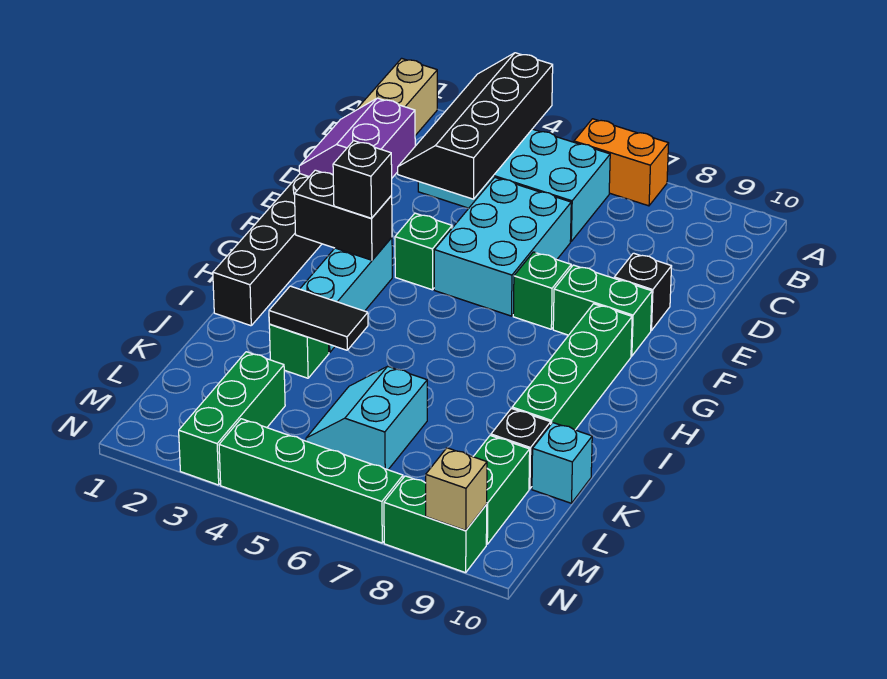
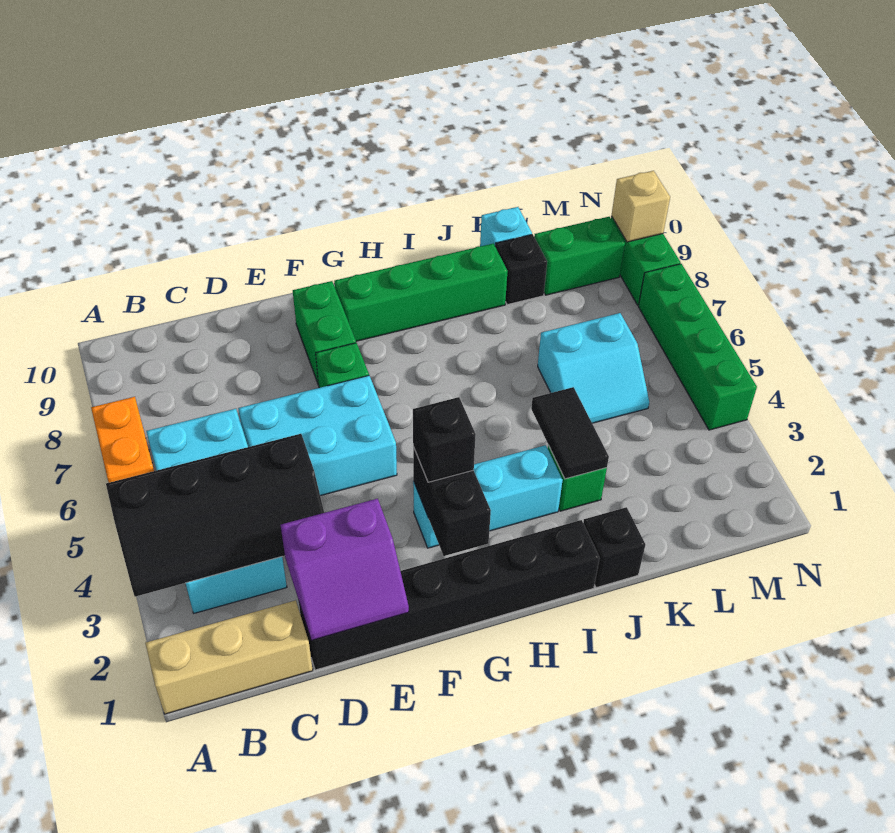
black brick E9 level 1 -> black brick J1 level 1
green brick F4 level 1 -> none
green brick L3:N3 level 1 -> none

